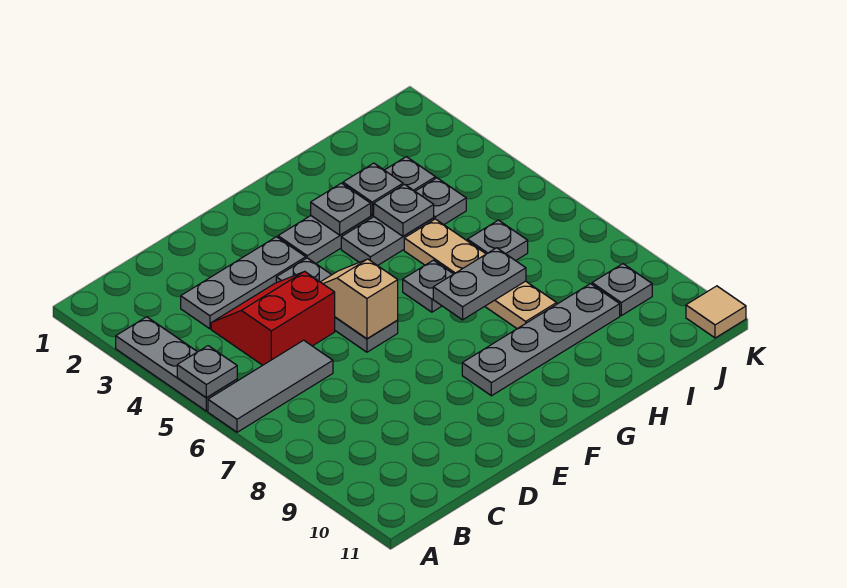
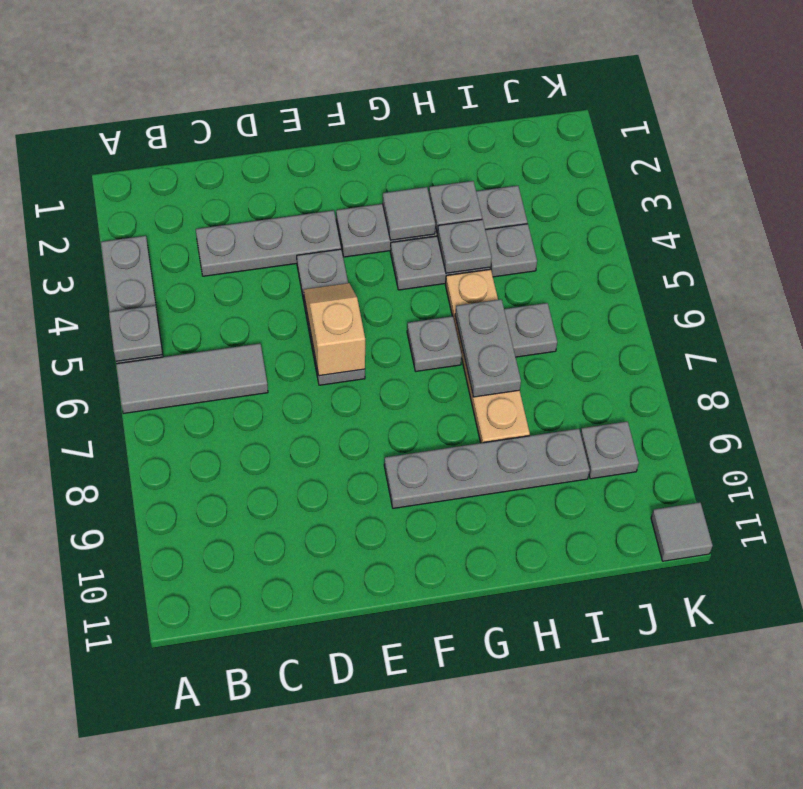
red slope C4:D5 level 1 top 5 -> none
grey plate G3 level 2 -> grey tile G3 level 2
grey plate G7:H7 level 2 -> grey plate H6:H7 level 2
tan tile K11 level 1 -> grey tile K11 level 1

